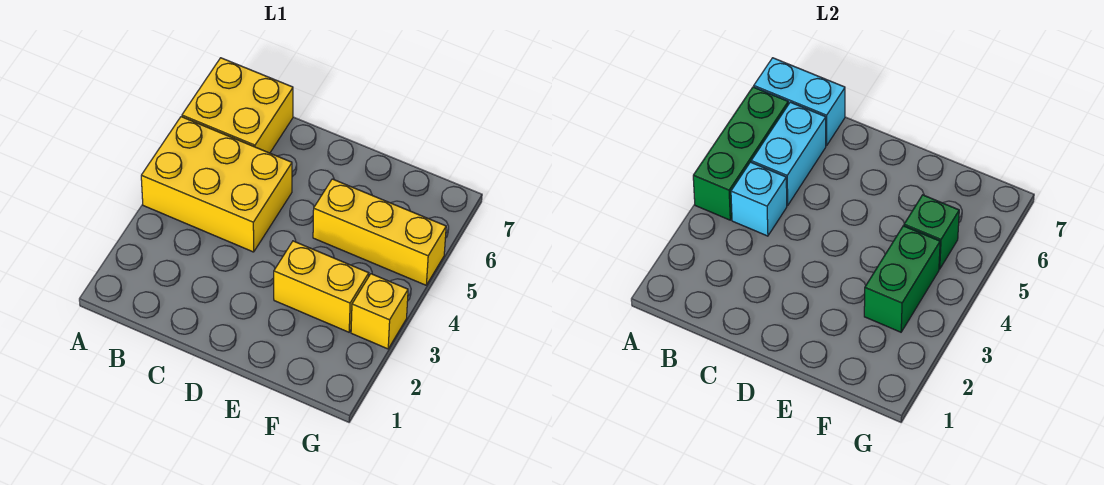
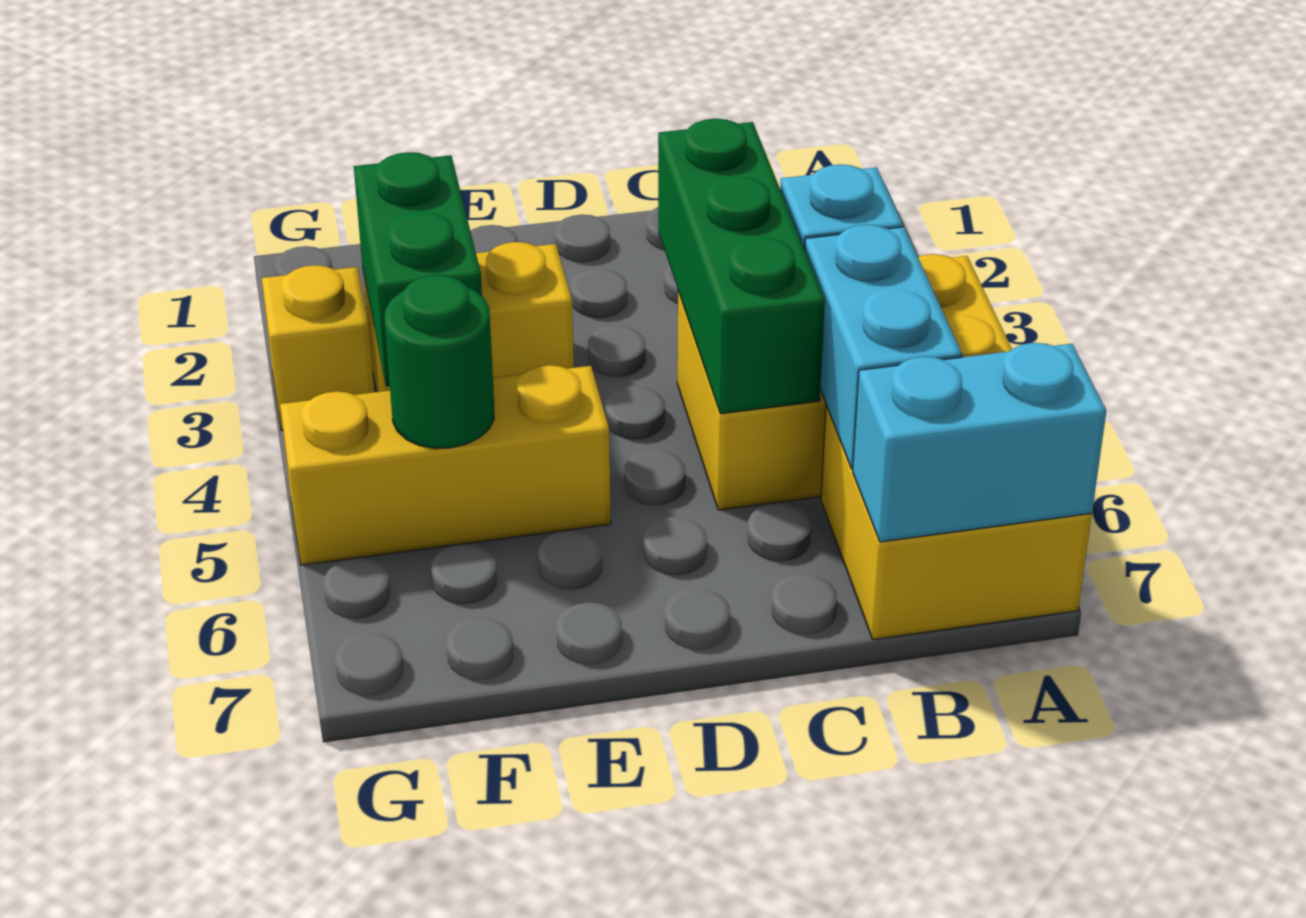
green brick A4:A6 level 2 -> green brick C3:C5 level 2
green brick F5 level 2 -> green round brick F5 level 2

